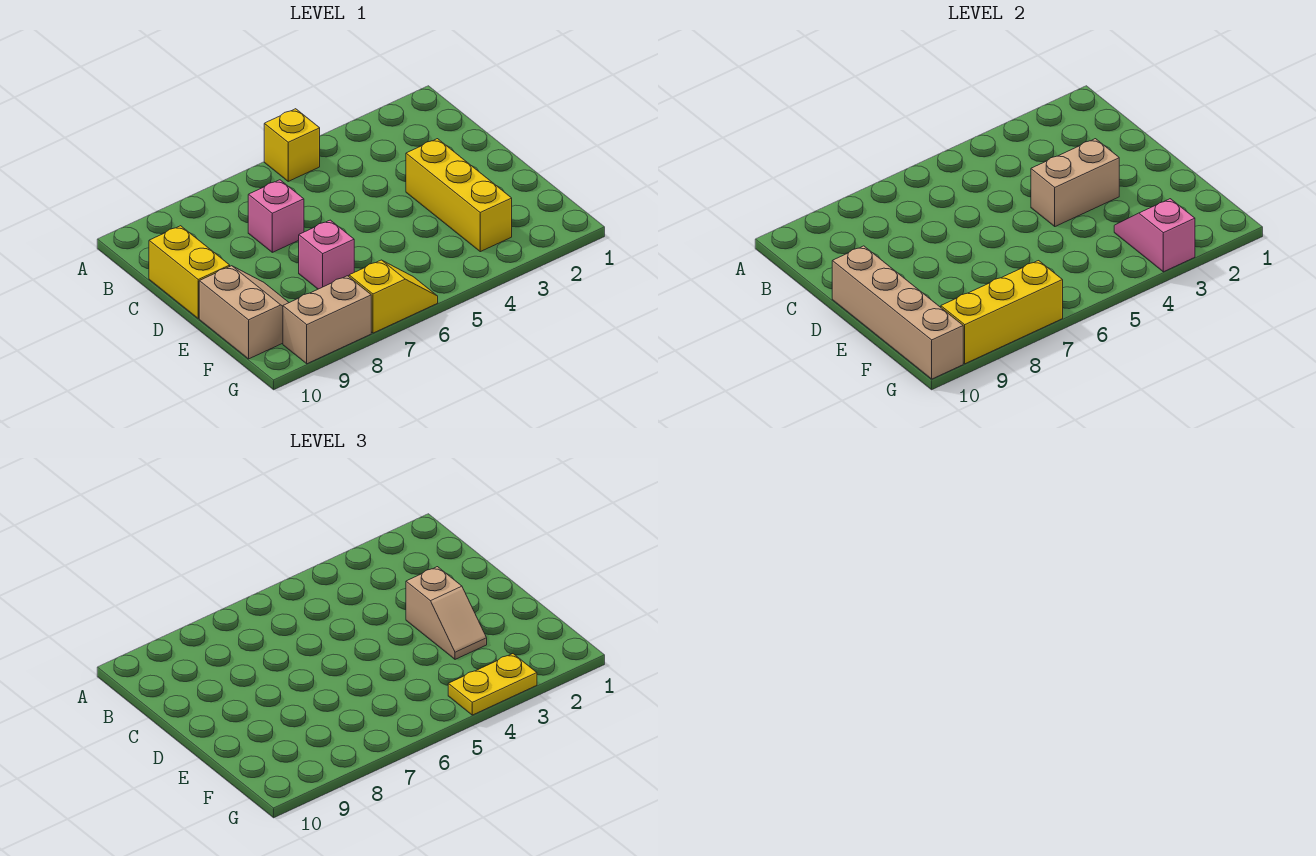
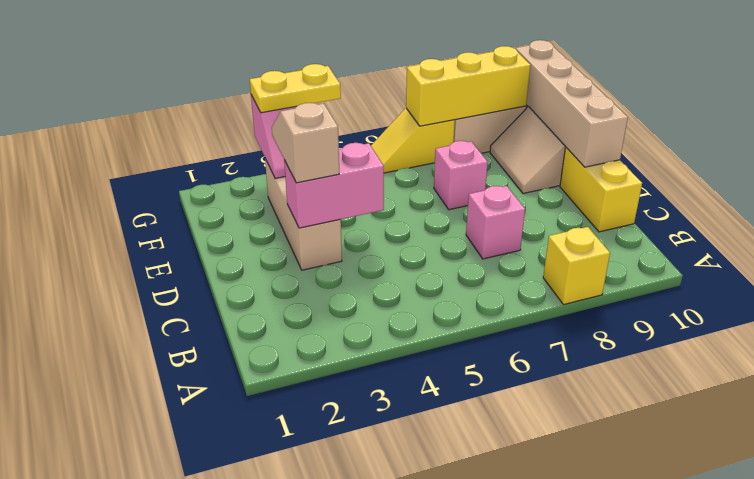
yellow brick A5 level 1 -> yellow brick A8 level 1
yellow brick D3:F3 level 1 -> tan brick D3:F3 level 1
tan brick D3:D4 level 2 -> pink brick D3:D4 level 2

